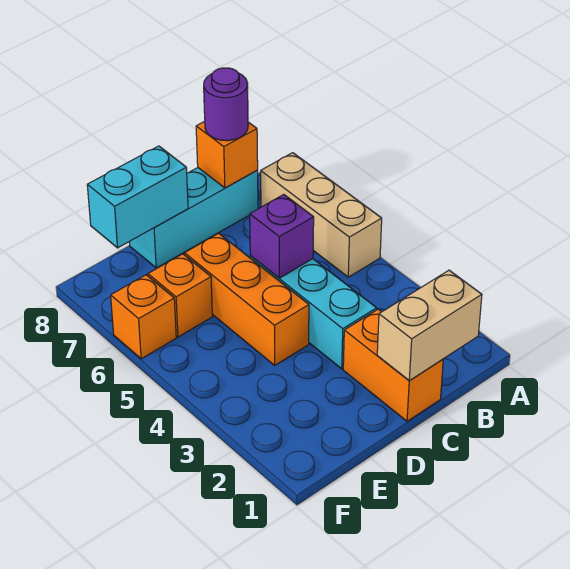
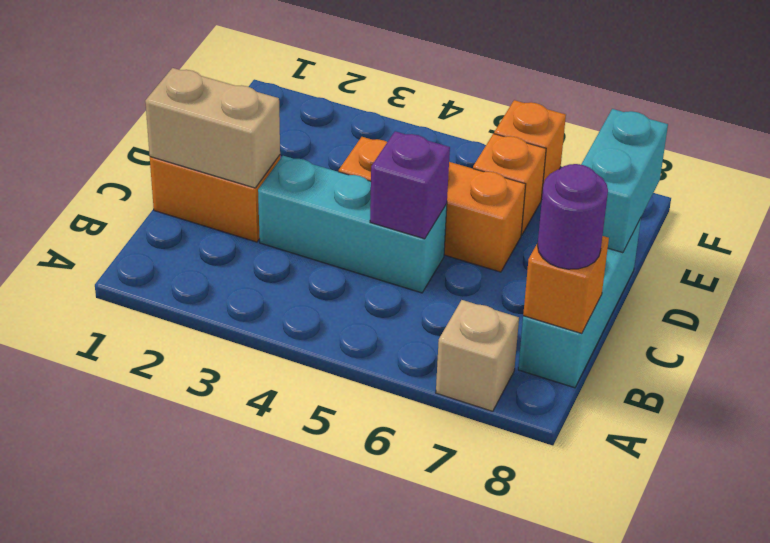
tan brick A5:A7 level 1 -> tan brick A7 level 1
tan brick B1:C1 level 2 -> tan brick C1:C2 level 2

